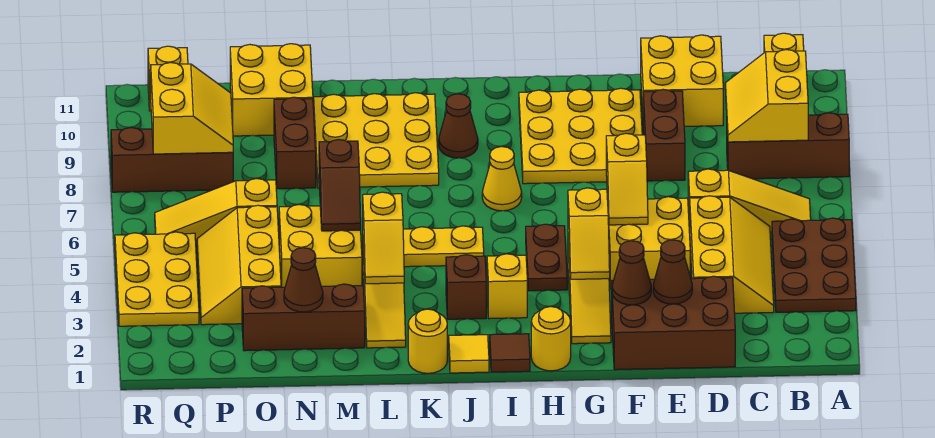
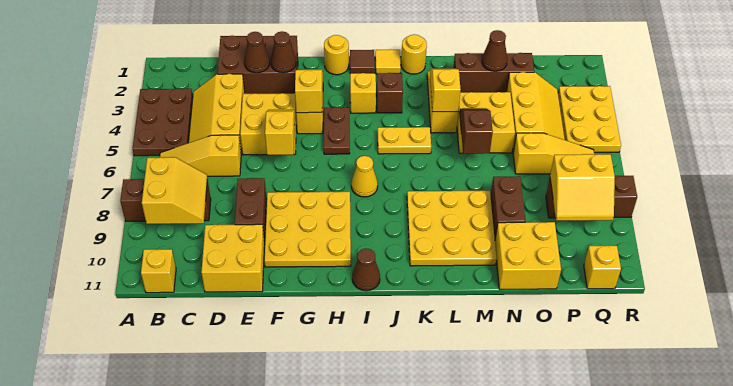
brown cone J9 level 1 -> brown cone I11 level 1
yellow slope P8:Q9 level 2 top Q -> yellow slope P8:Q9 level 2 top 8

